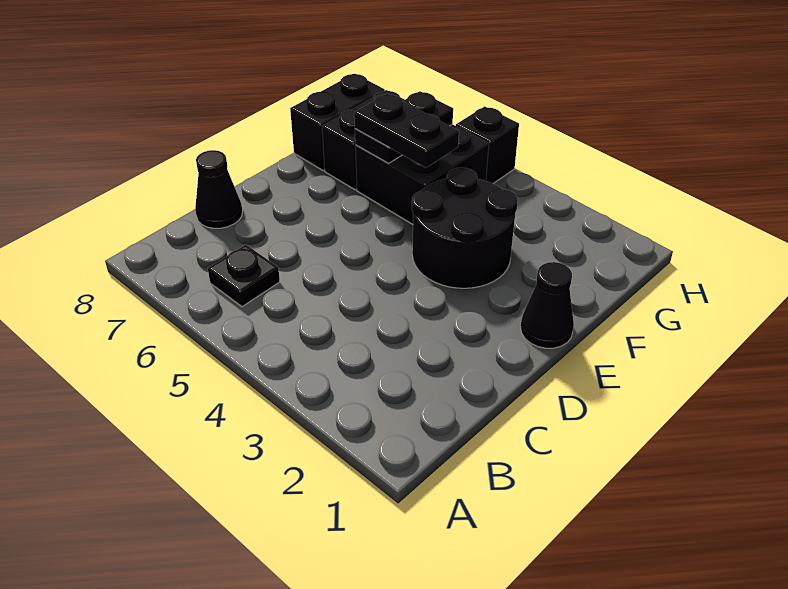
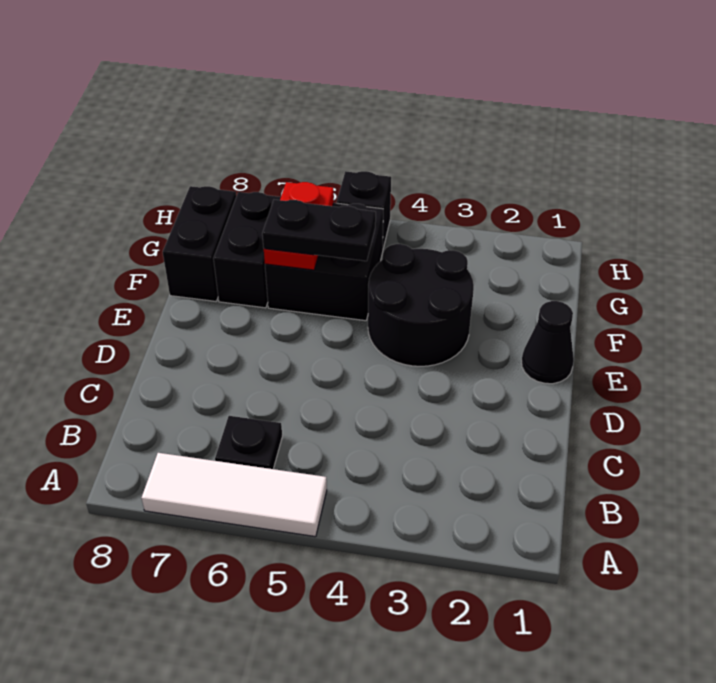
none -> white tile A5:A7 level 1
black cone C8 level 1 -> none
black plate F6:G6 level 2 -> red plate F6:G6 level 2

